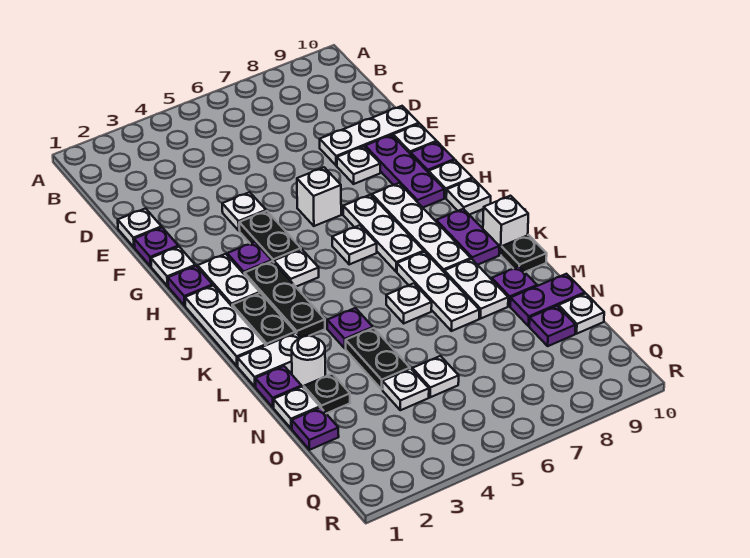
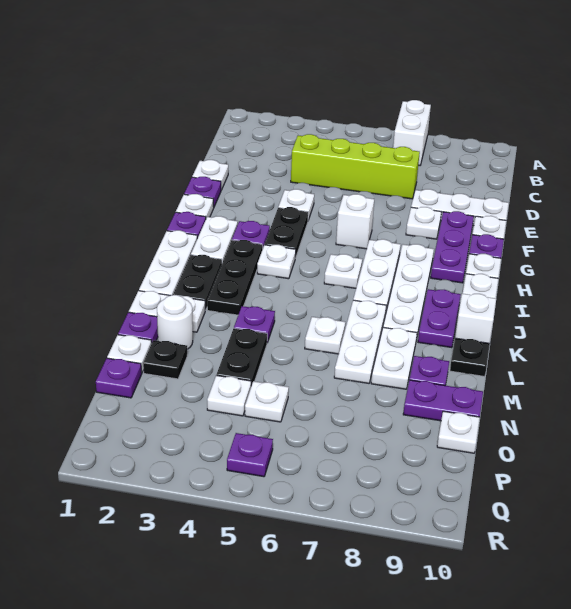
none -> white brick A7:B7 level 1
none -> lime brick D4:D7 level 1
purple plate O9 level 1 -> purple plate Q5 level 1

